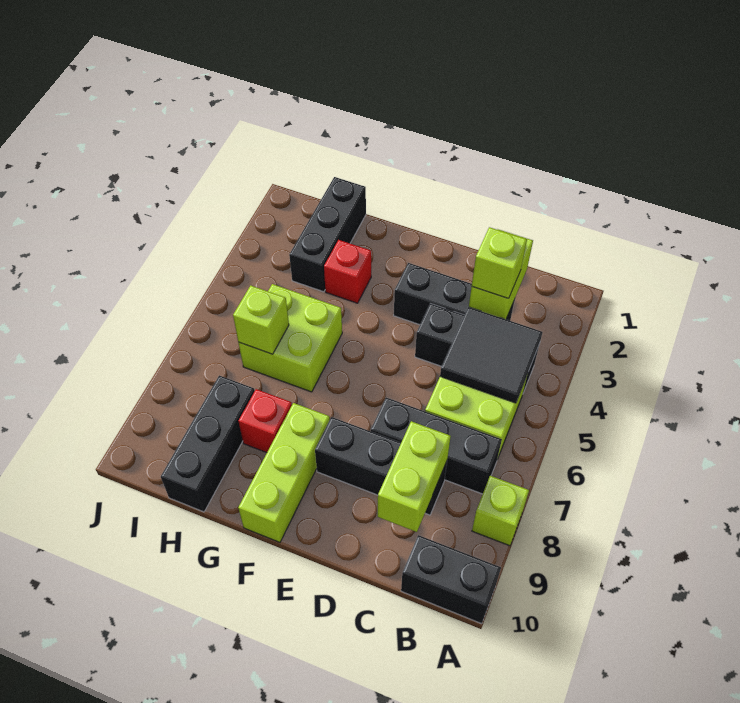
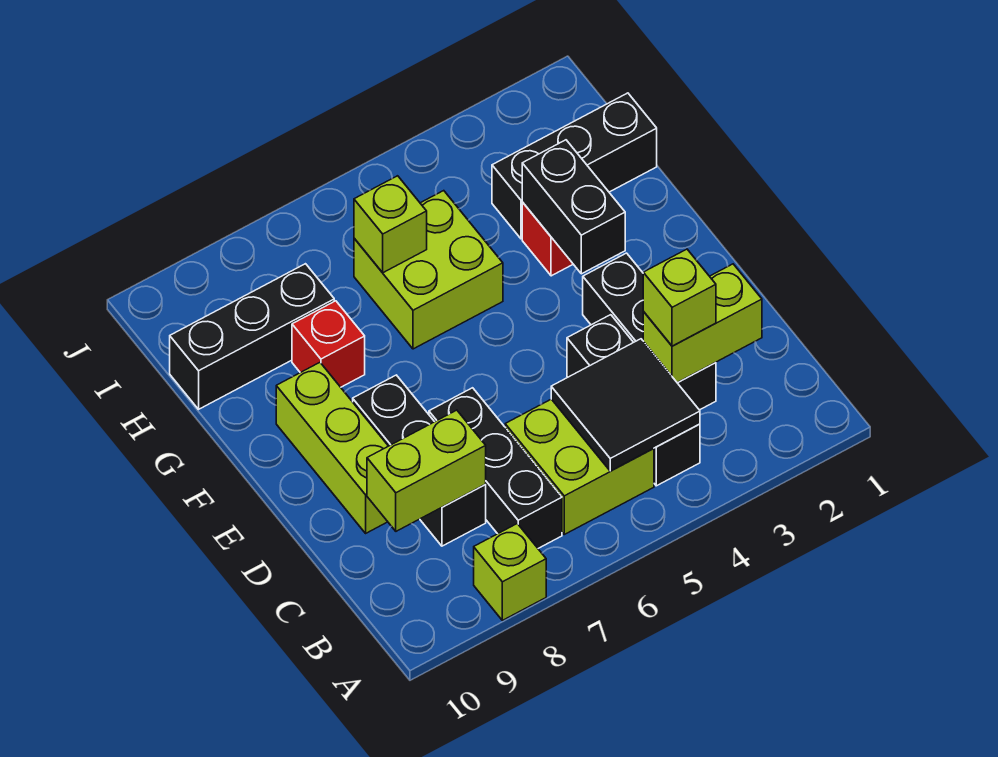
black brick A10:B10 level 1 -> black brick F3:G3 level 2
lime brick F8:F10 level 1 -> lime brick D9:F9 level 1

